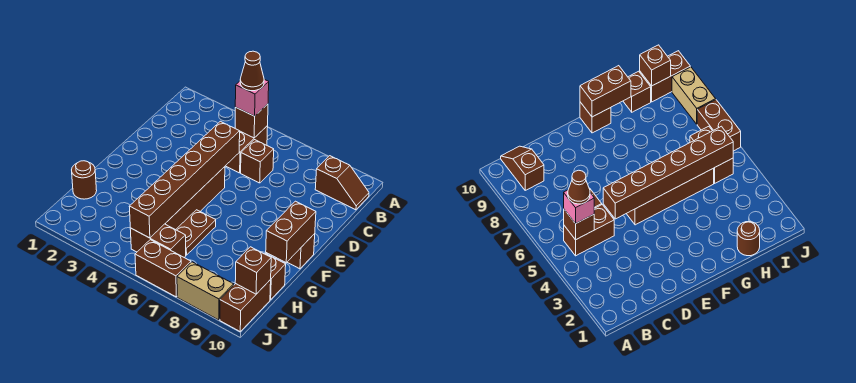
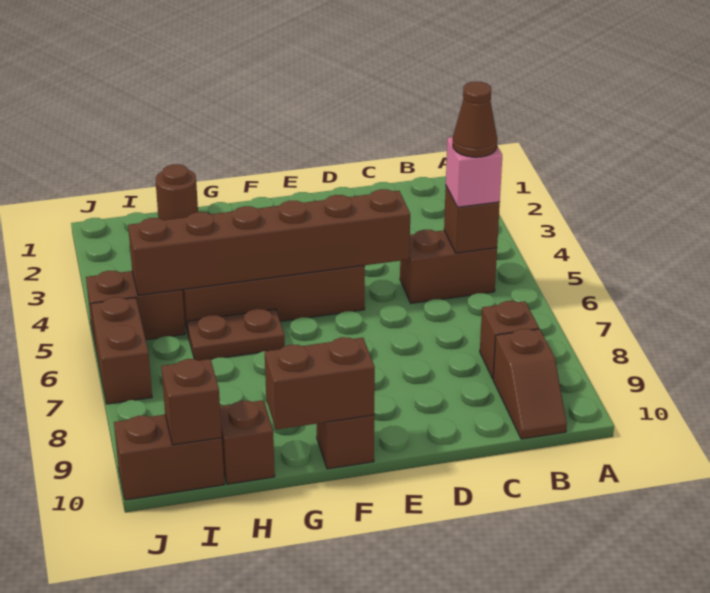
brown brick C6 level 1 -> brown brick B8 level 1
brown brick I5:I6 level 1 -> brown brick I5:J5 level 1
tan brick J8:J9 level 1 -> none

